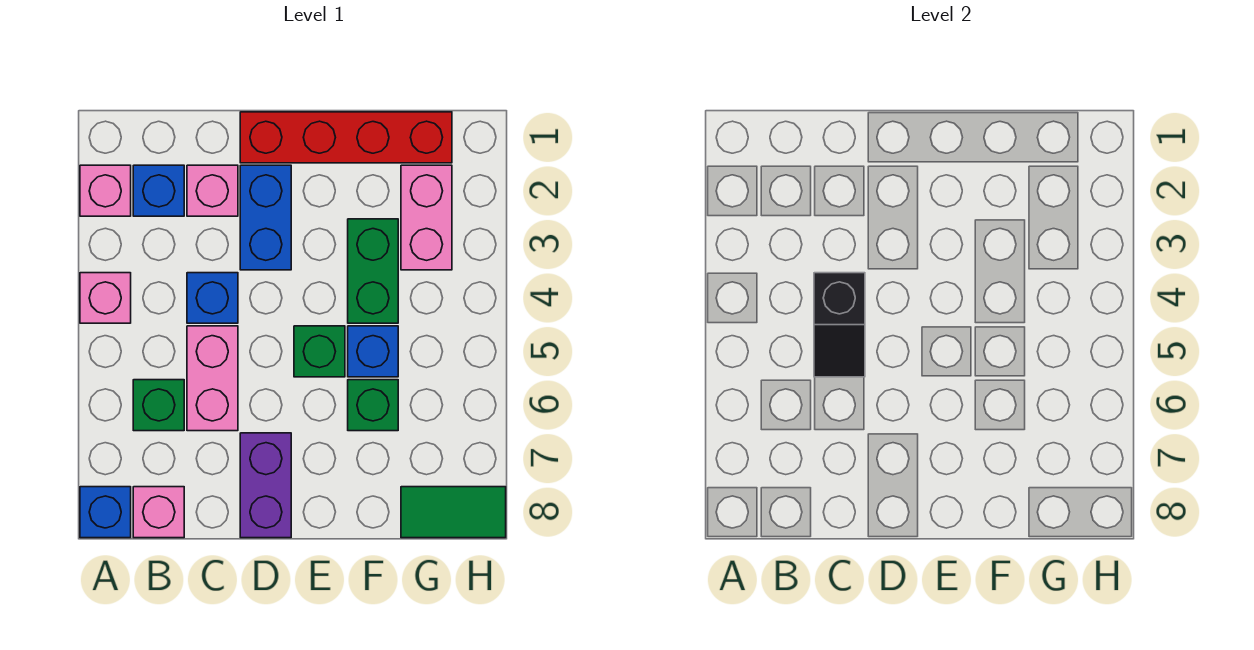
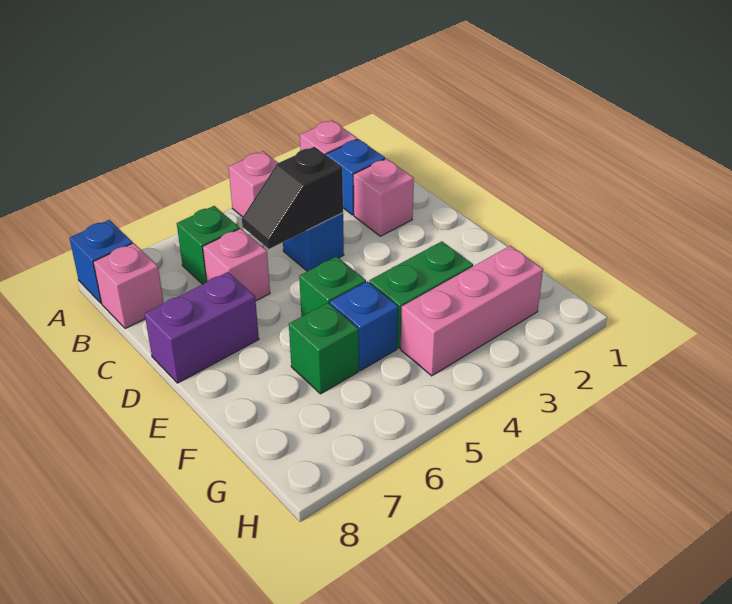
pink brick C5:C6 level 1 -> pink brick C6 level 1
red brick D1:G1 level 1 -> none
blue brick D2:D3 level 1 -> none
pink brick G2:G3 level 1 -> pink brick G2:G4 level 1
green tile G8:H8 level 1 -> none

